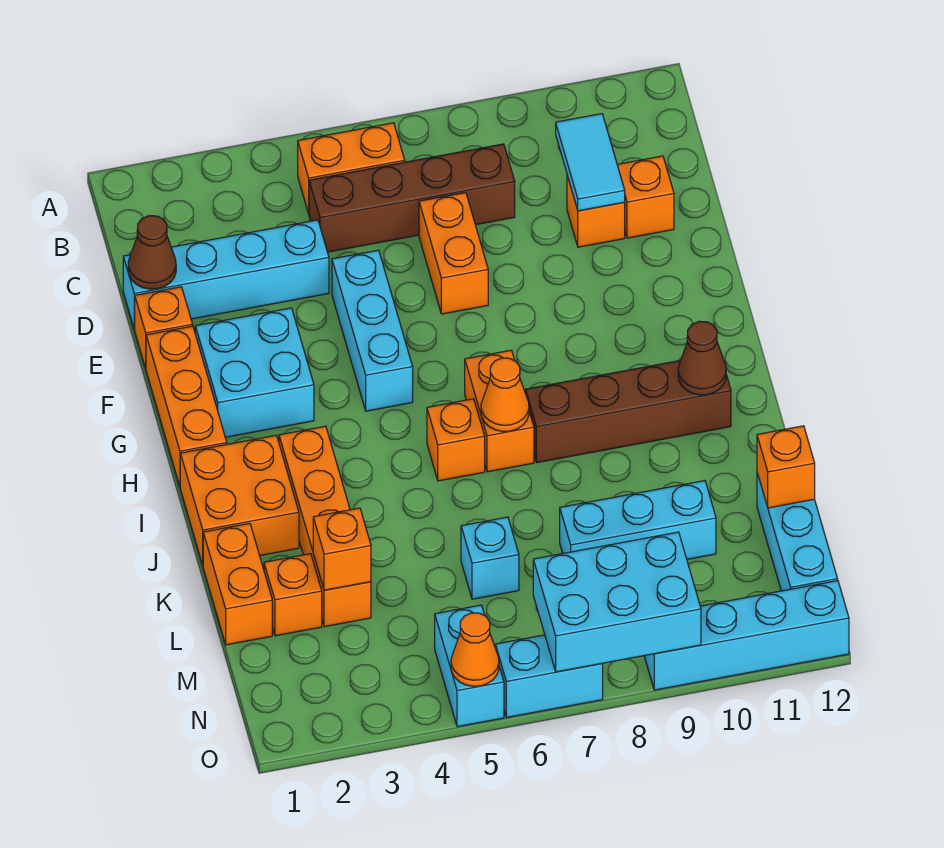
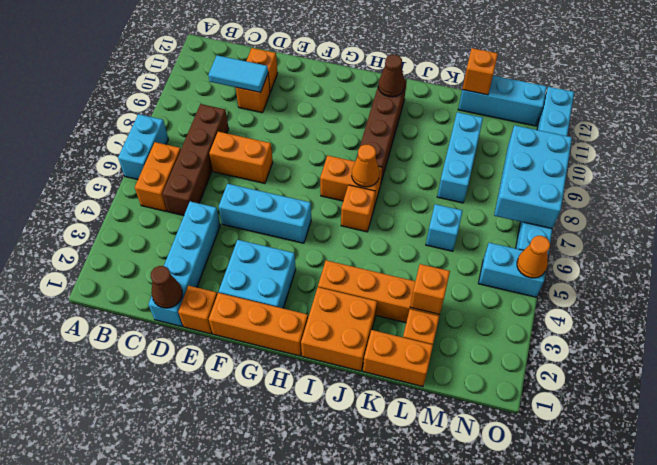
none -> cyan brick A6:A7 level 1

